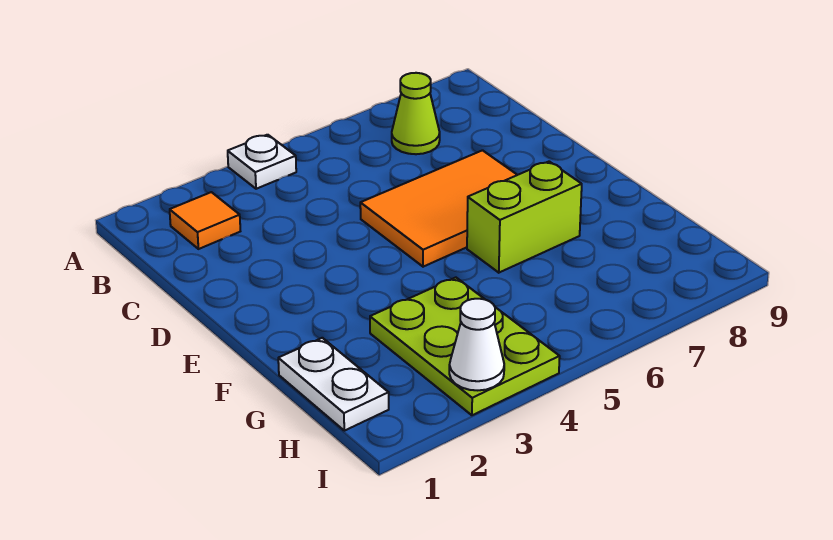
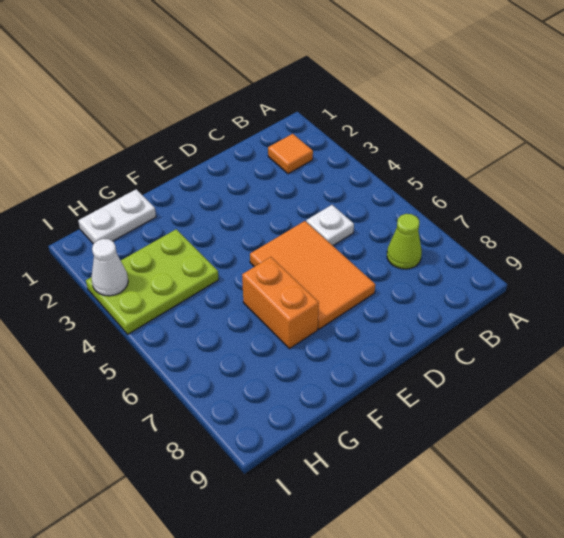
white plate A4 level 1 -> white plate C5 level 1
lime brick F6:F7 level 1 -> orange brick F6:F7 level 1

